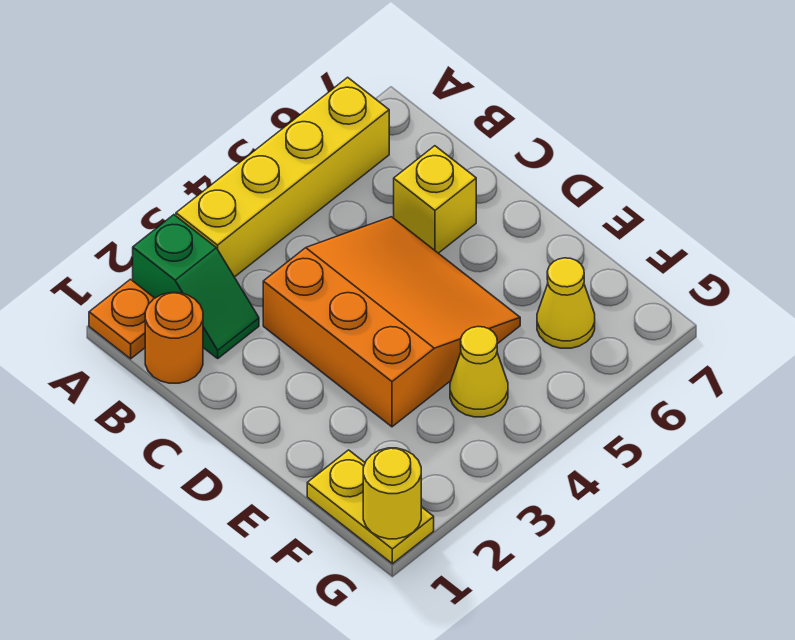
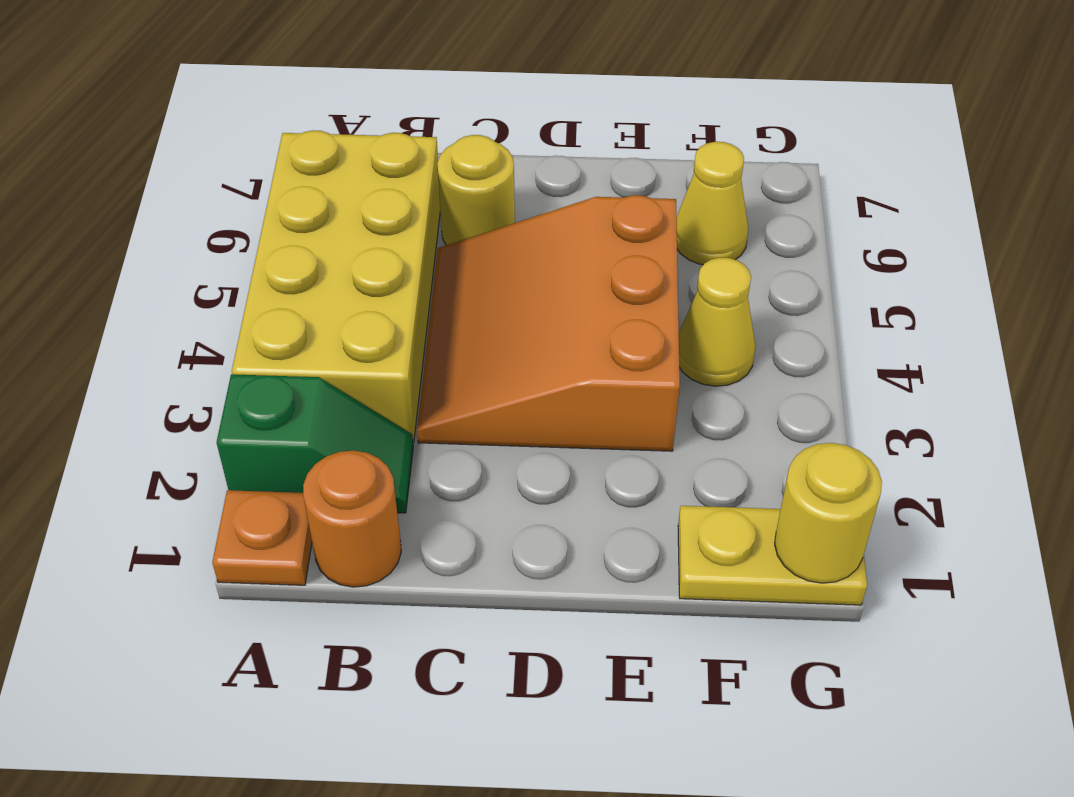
yellow brick A3:A6 level 1 -> yellow brick A3:B6 level 1
orange slope C3:E5 level 1 top 3 -> orange slope C3:E5 level 1 top E
yellow brick C6 level 1 -> yellow round brick C6 level 1

